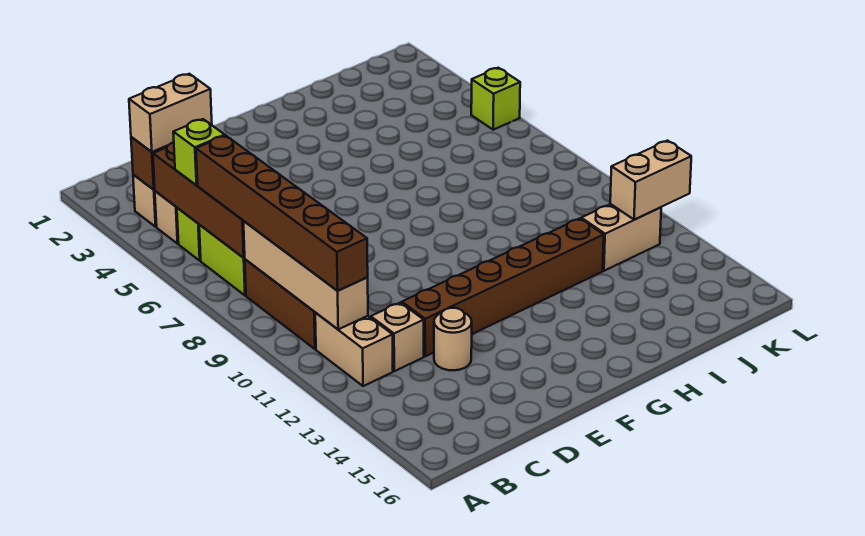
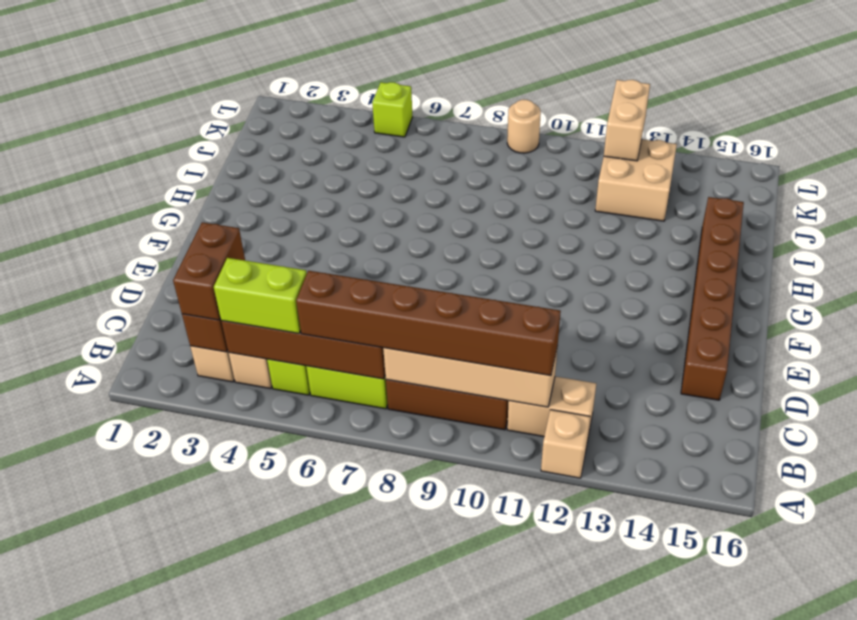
tan brick B3:C3 level 3 -> brown brick B3:C3 level 3
lime brick B5 level 3 -> lime brick B4:B5 level 3
tan brick C12 level 1 -> tan brick A12 level 1
brown brick D12:I12 level 1 -> brown brick D15:I15 level 1
tan round brick D13 level 1 -> tan round brick L9 level 1
tan brick J12:K12 level 1 -> tan brick J12:K13 level 1

